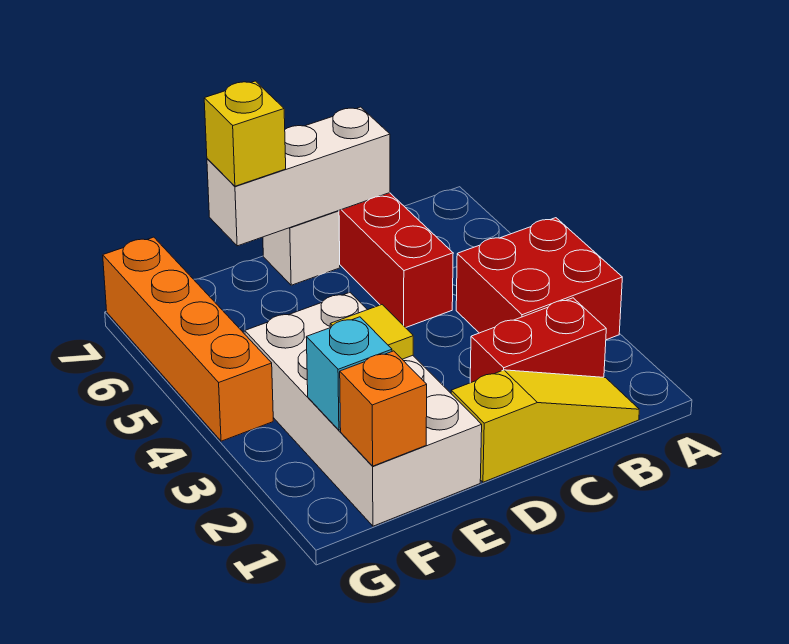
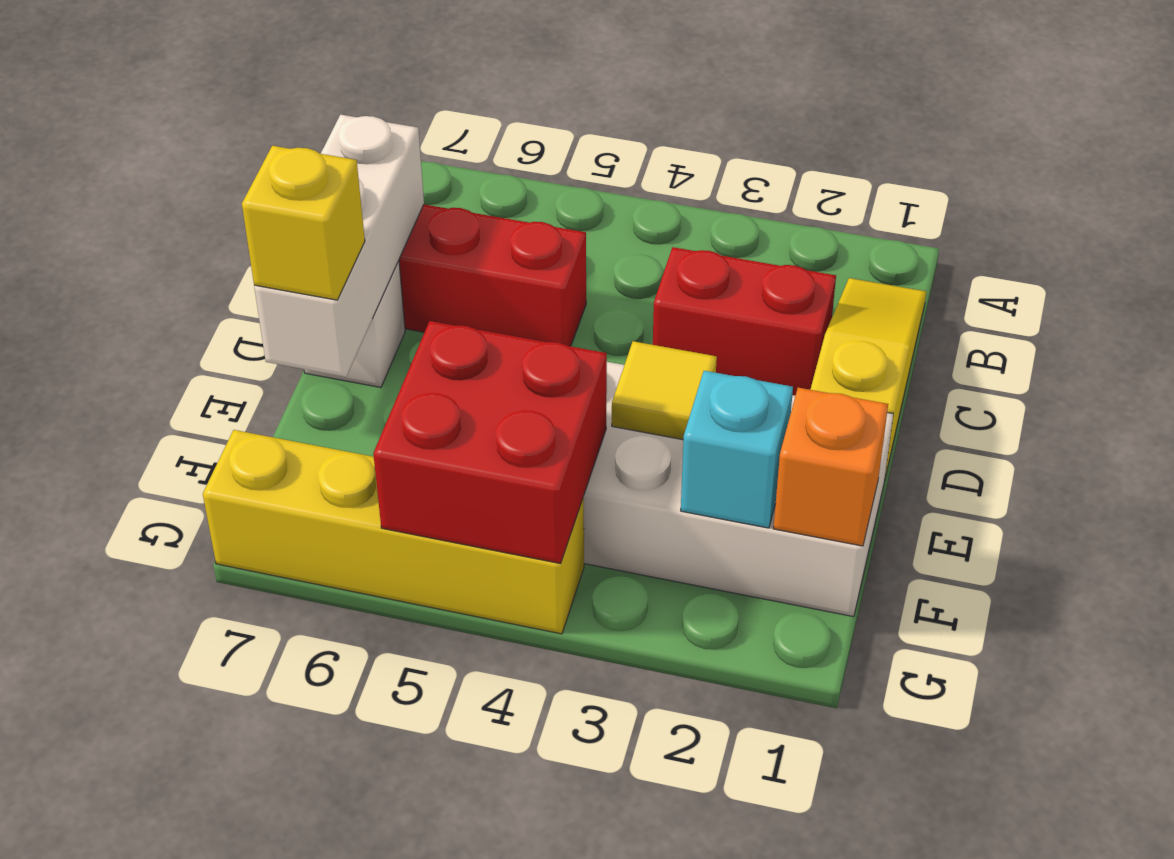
red brick A3:B4 level 1 -> red brick F4:G5 level 2
red brick B2:C2 level 1 -> red brick C2:C3 level 1
orange brick G4:G7 level 1 -> yellow brick G4:G7 level 1

